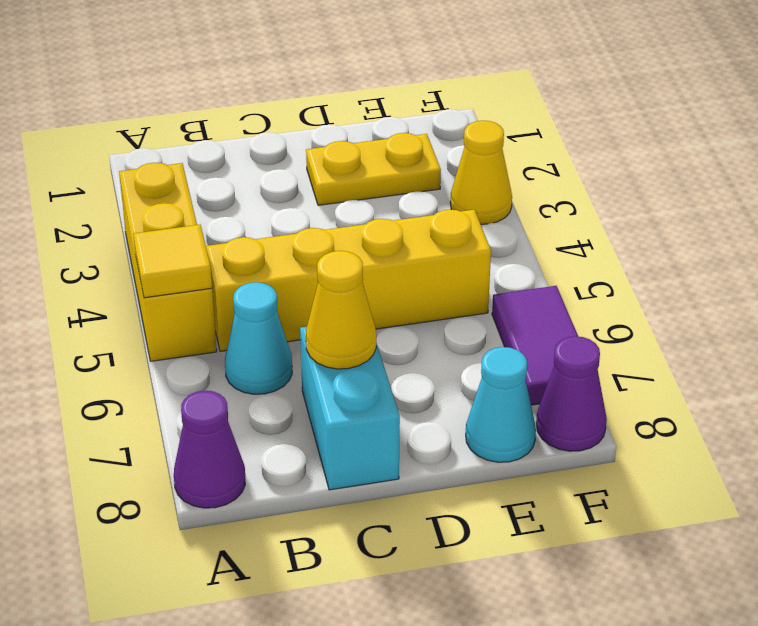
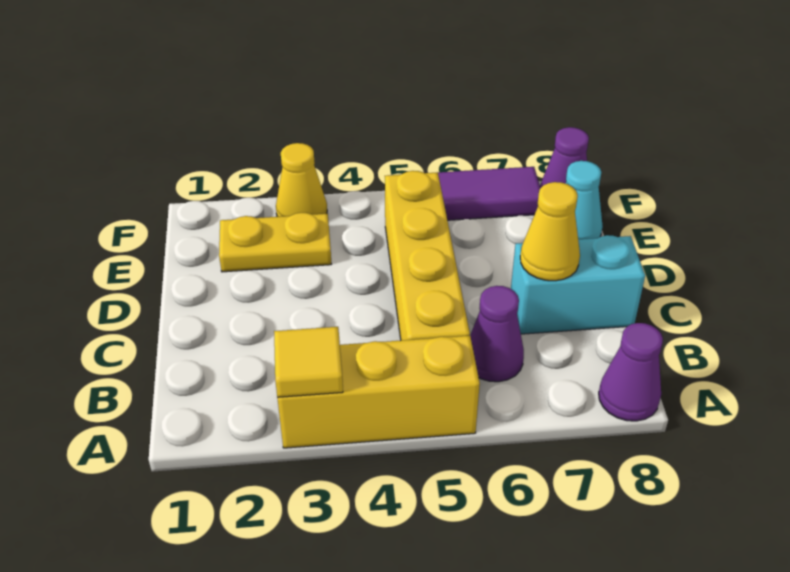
yellow tile A5 level 2 -> yellow tile A3 level 2
cyan cone B6 level 1 -> purple cone B6 level 1
yellow plate D2:E2 level 1 -> yellow plate E2:E3 level 1

